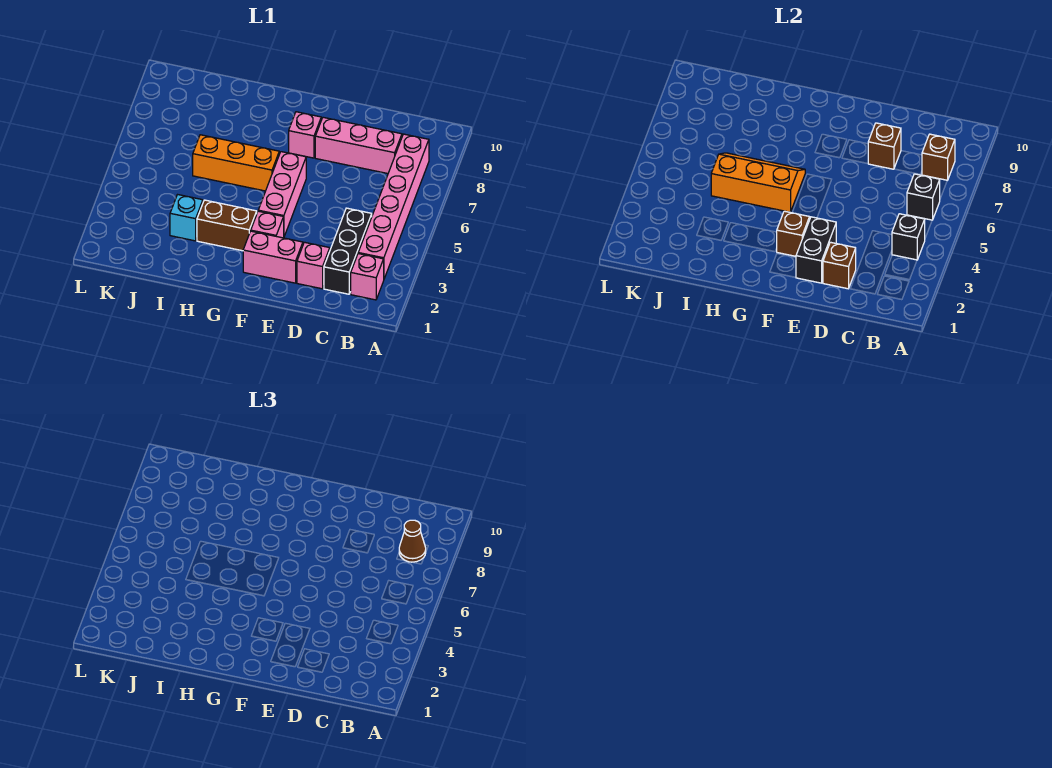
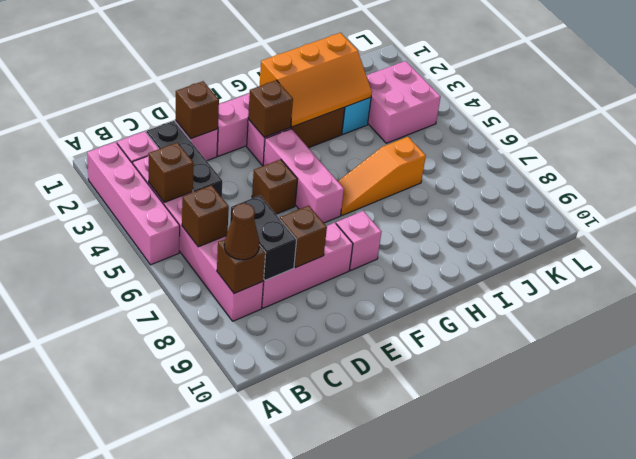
none -> pink brick A2:A5 level 1
black brick B4 level 2 -> brown brick B4 level 2
black brick B6 level 2 -> brown brick B6 level 2
black brick E2:E3 level 2 -> black brick C7:C8 level 2
none -> brown brick E5 level 1
orange slope G5:I6 level 2 top 5 -> orange slope G2:I3 level 2 top 2
orange brick G6:I6 level 1 -> orange slope G6:I6 level 1 top I
none -> pink brick J3:K4 level 1

